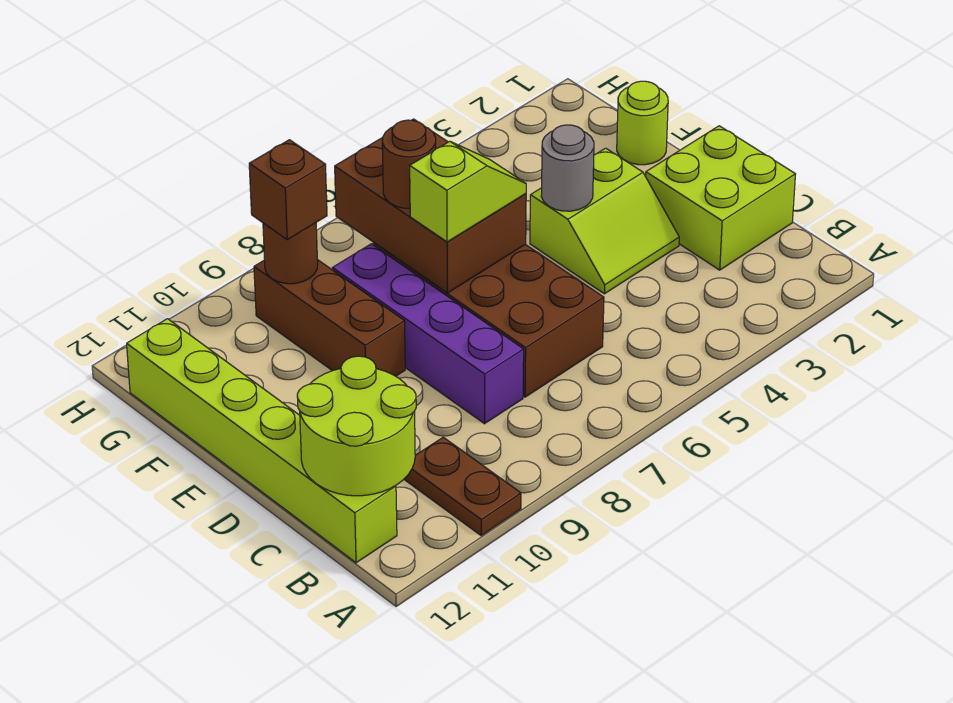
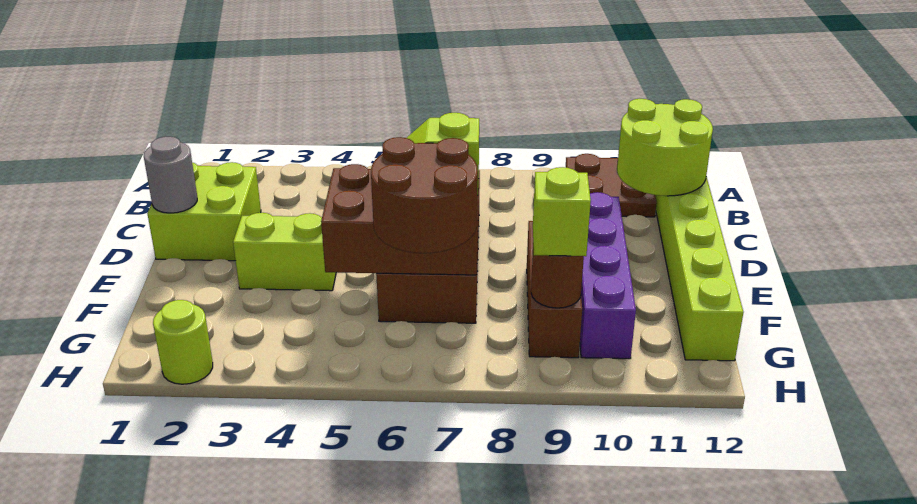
brown plate A10:B10 level 1 -> brown plate A10:B11 level 1
purple brick C8:F8 level 1 -> purple brick D10:G10 level 1
grey round brick E4 level 2 -> grey round brick D1 level 2
brown brick E6:G7 level 2 -> brown brick E5:F7 level 2
lime round brick F1 level 1 -> lime round brick H2 level 1
brown round brick F7 level 3 -> brown round brick F6:G7 level 3
brown brick G9 level 3 -> lime brick G9 level 3

